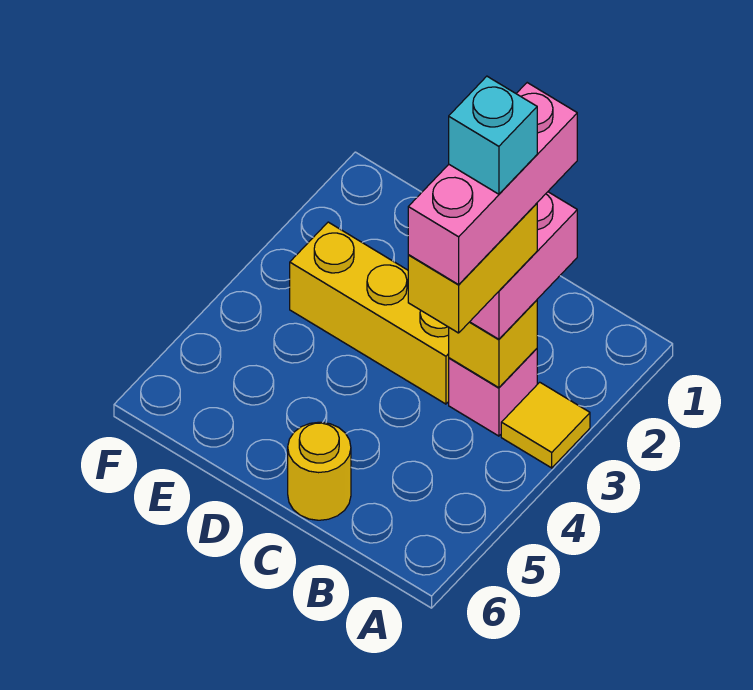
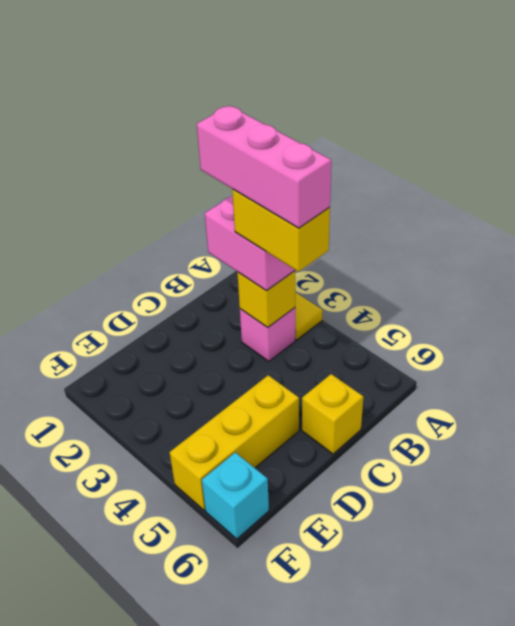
cyan brick B3 level 6 -> cyan brick F6 level 1
yellow brick C3:E3 level 1 -> yellow brick D5:F5 level 1
yellow round brick C6 level 1 -> yellow brick C6 level 1

